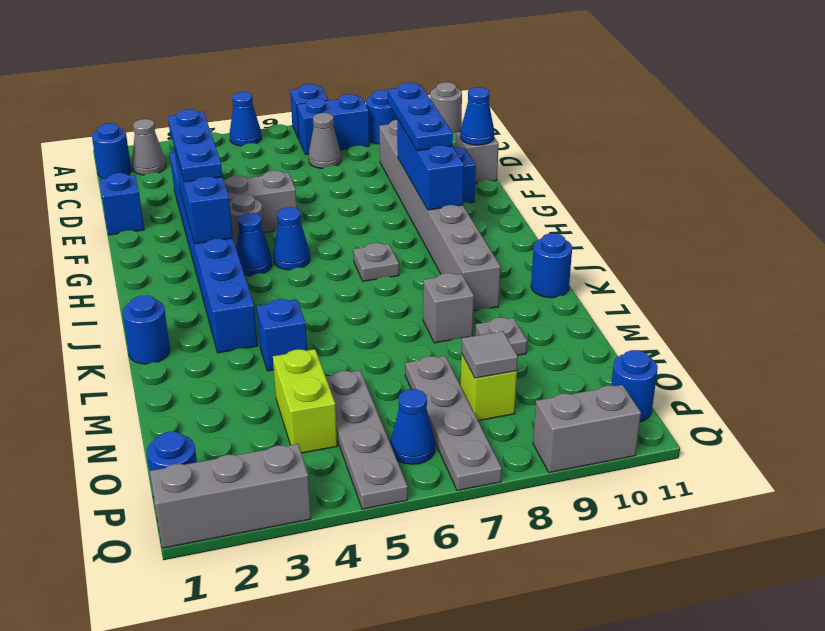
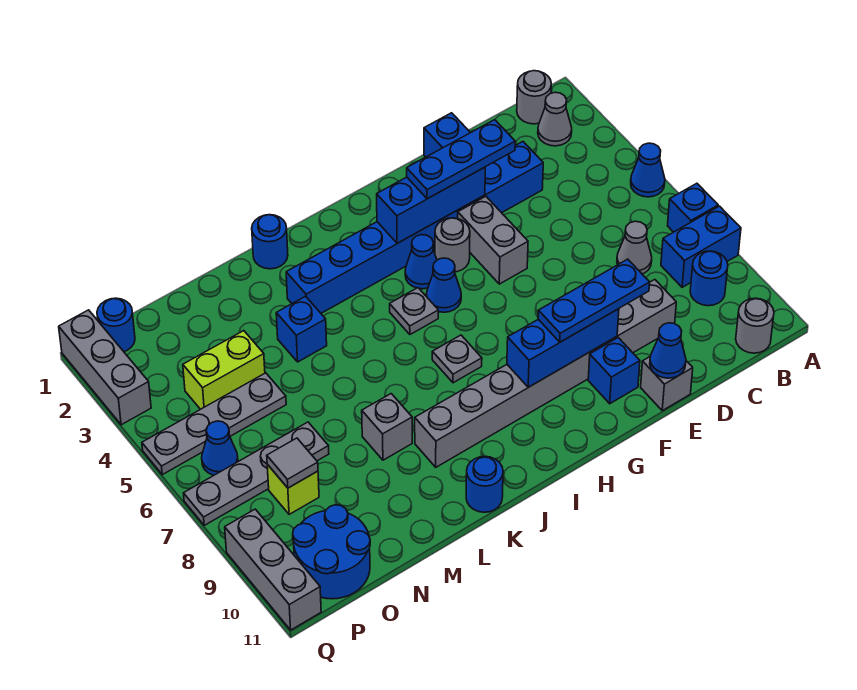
blue round brick B1 level 1 -> grey round brick B1 level 1
blue brick B7:B8 level 1 -> blue brick A8:B8 level 1
grey plate M9 level 1 -> grey plate I5 level 1
blue round brick P11 level 1 -> blue round brick O10:P11 level 1
grey brick Q9:Q10 level 1 -> grey brick Q9:Q11 level 1

